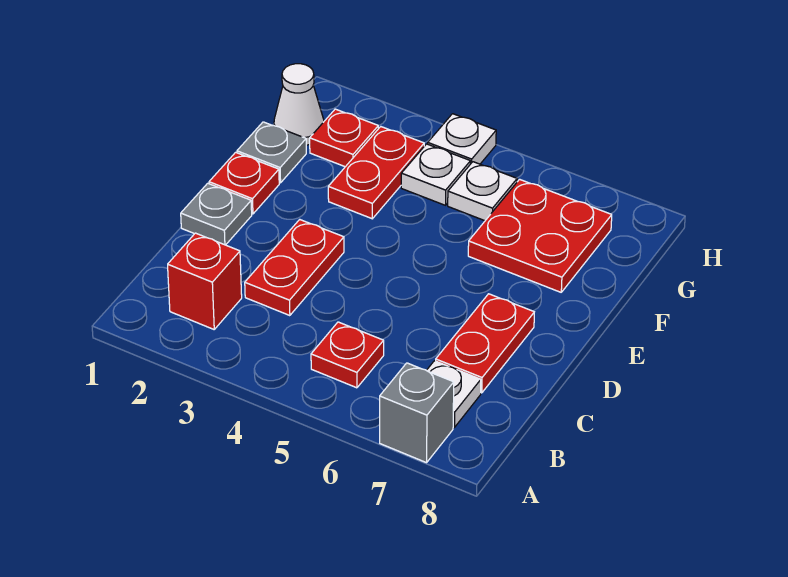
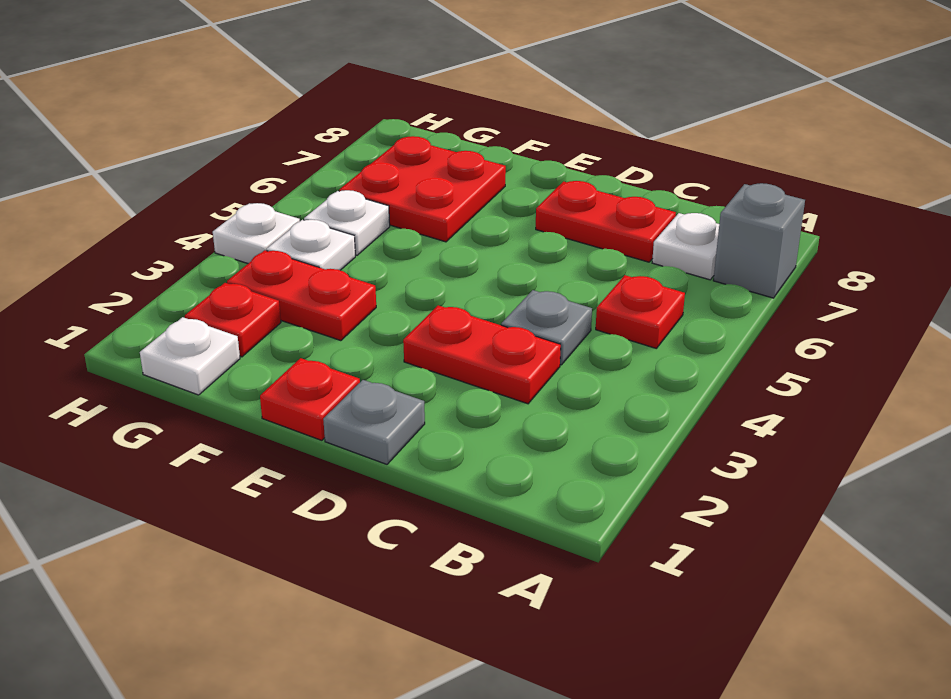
red brick B2 level 1 -> none
grey plate F1 level 1 -> grey plate C4 level 1
white cone G1 level 1 -> white plate G1 level 1

